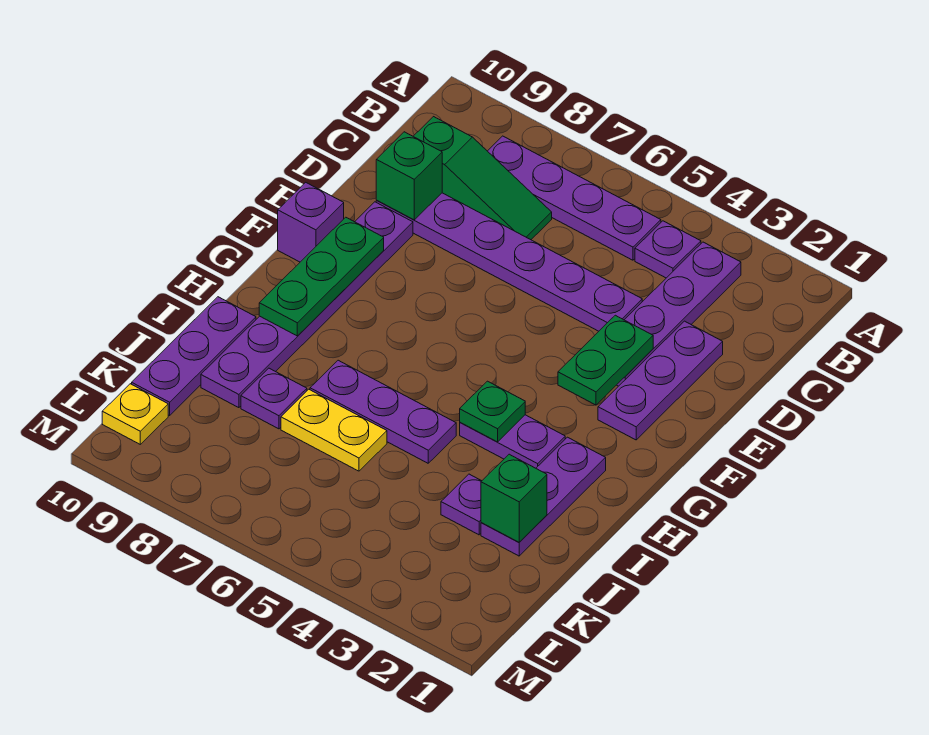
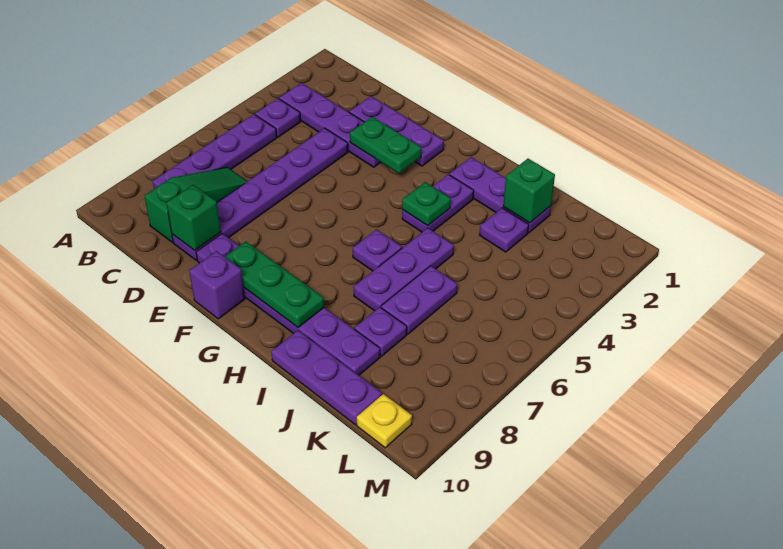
none -> purple plate H6 level 1
yellow plate J6:J7 level 1 -> purple plate J6:J7 level 1

